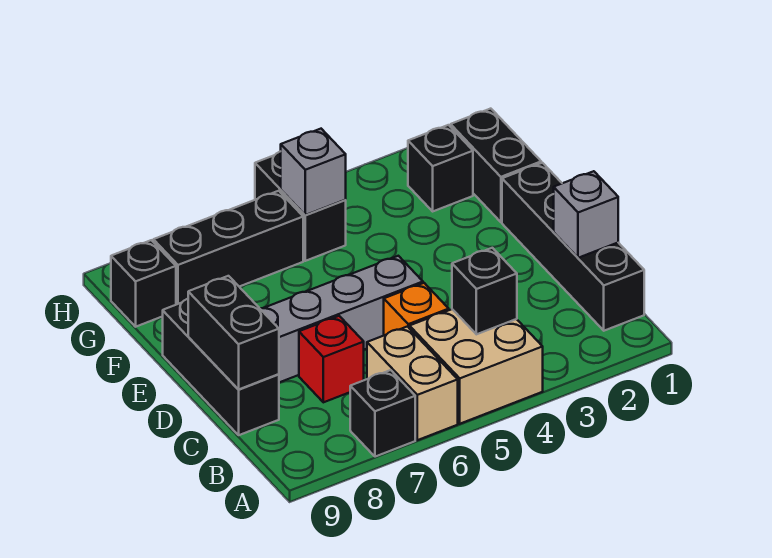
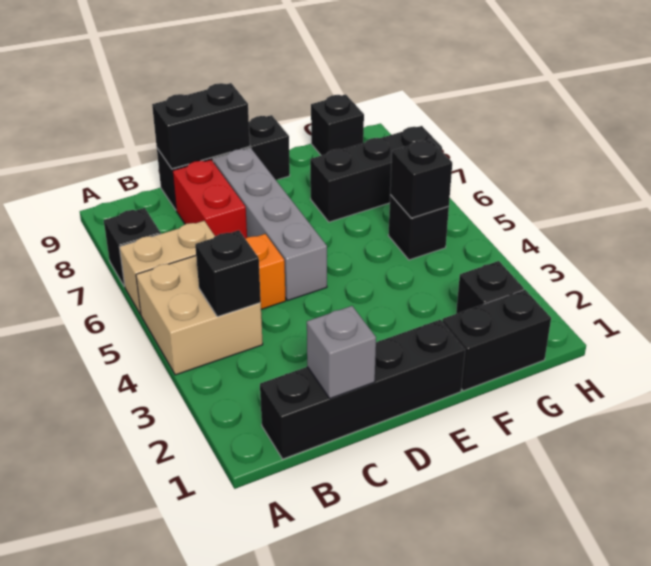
red brick C7 level 1 -> red brick C7:C8 level 1
black brick G5:H5 level 1 -> black brick G5 level 1
grey brick G5 level 2 -> black brick G5 level 2
black brick G6:G8 level 1 -> black brick F7:H7 level 1

